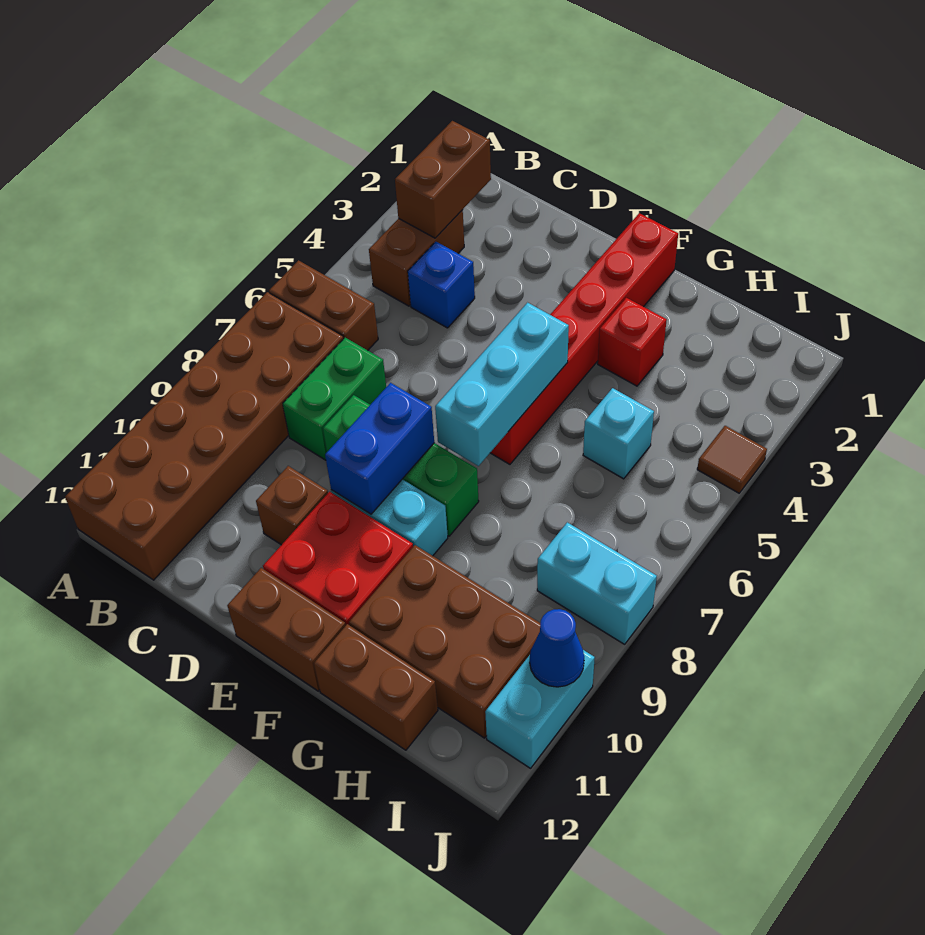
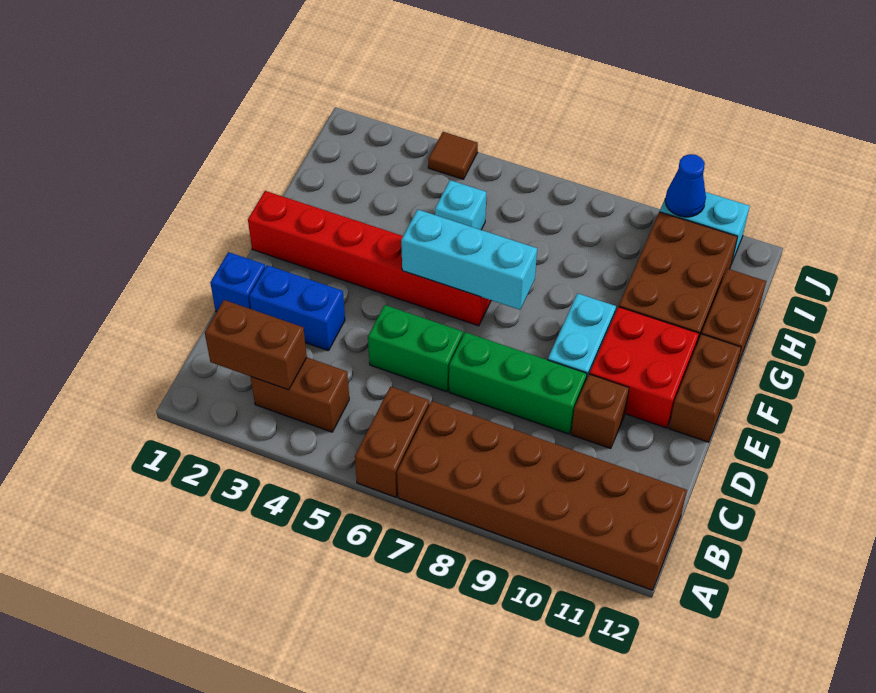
blue brick C4 level 1 -> blue brick D1 level 1
green brick C7:C8 level 1 -> green brick D5:D6 level 1
green brick D8:F8 level 1 -> green brick D7:D9 level 1
blue brick E8:E9 level 2 -> blue brick D2:D3 level 1
red brick G3 level 1 -> none
cyan brick I8:J8 level 1 -> none

